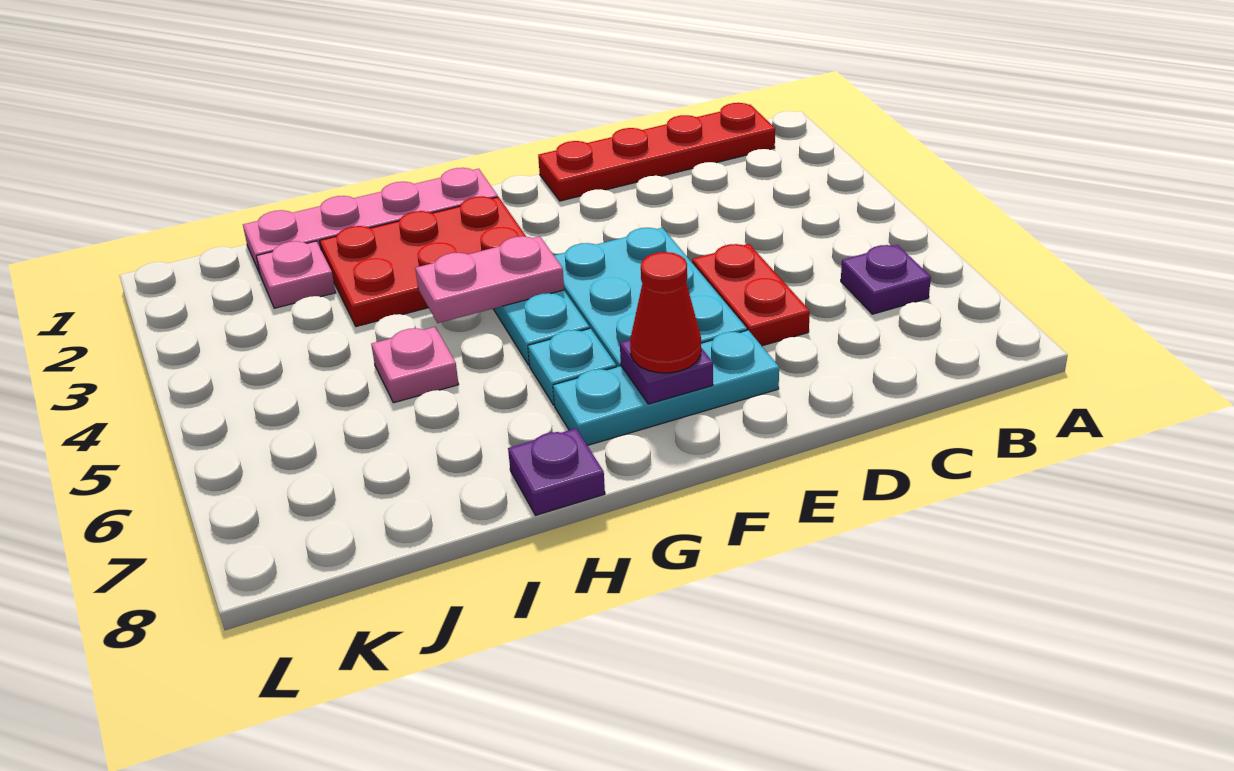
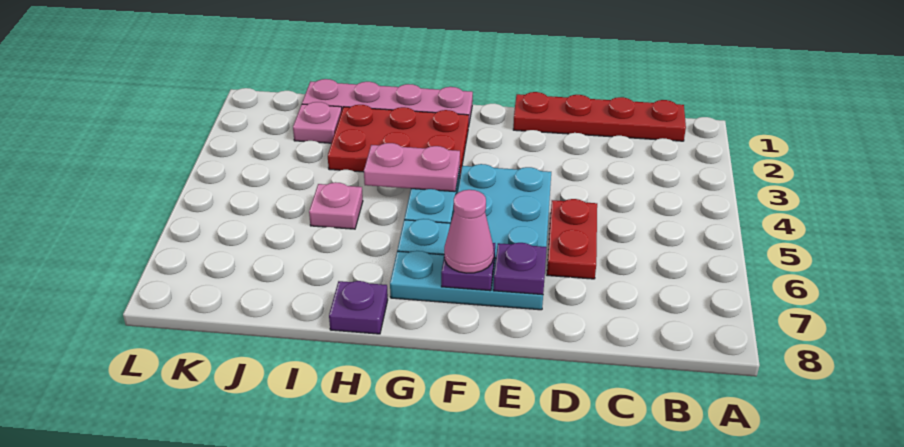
purple plate B6 level 1 -> purple plate E7 level 2
red cone F7 level 3 -> pink cone F7 level 3

